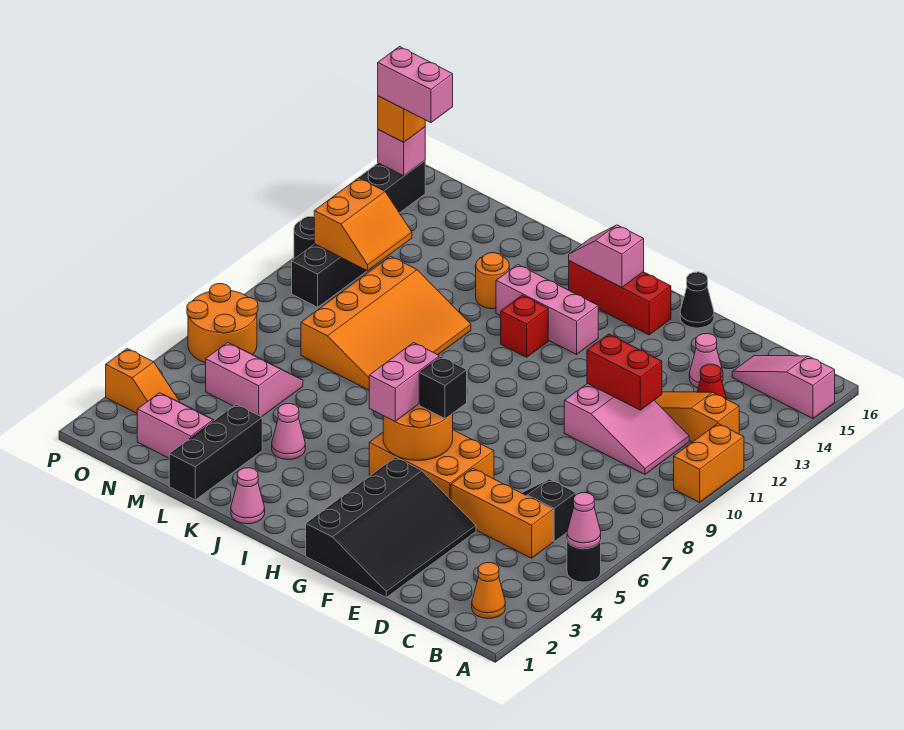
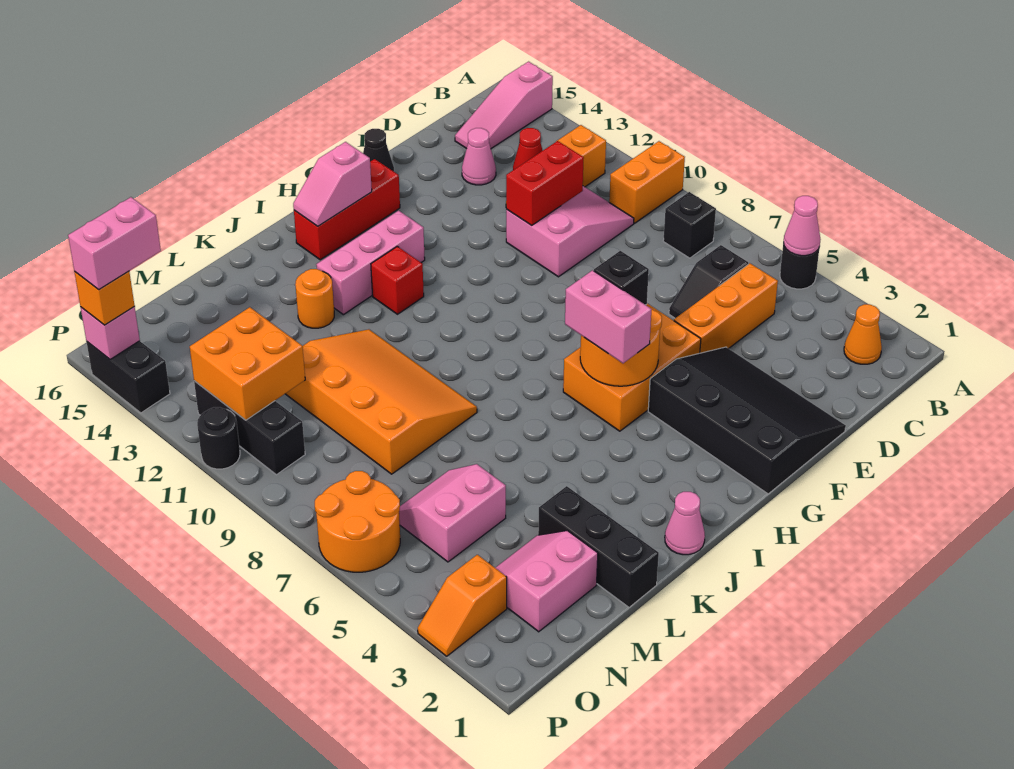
orange brick A10:A11 level 1 -> orange brick A10:B10 level 1
none -> black brick B8 level 1
pink cone K4 level 1 -> none
orange slope N11:O12 level 2 top O -> orange brick N11:O12 level 2
orange slope O3:P3 level 1 top P -> orange slope O3:P3 level 1 top O

